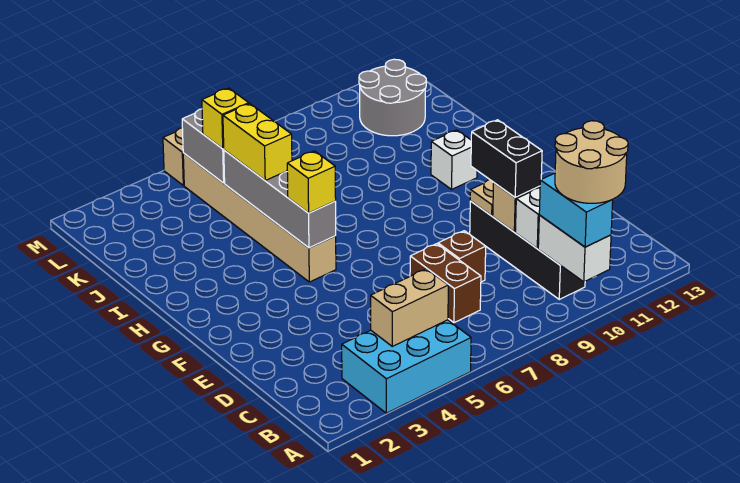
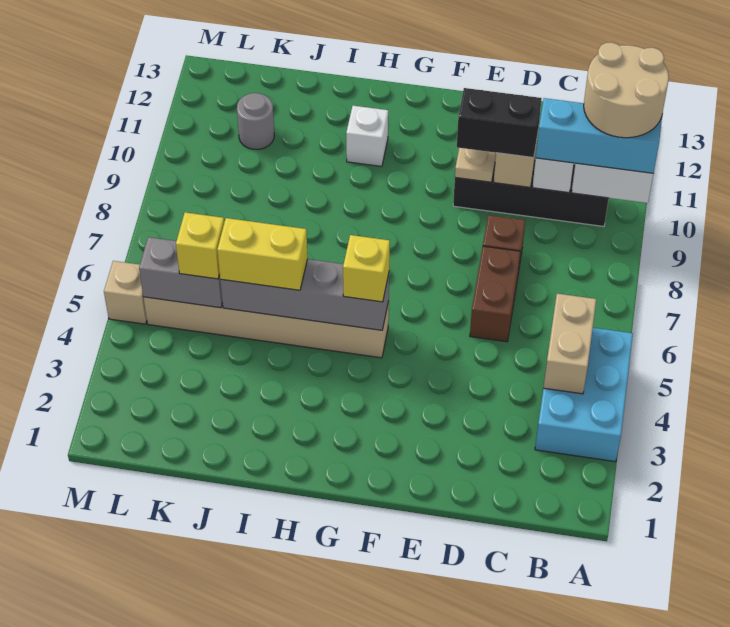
cyan brick A10:B10 level 3 -> cyan brick A10:C10 level 3
brown brick C7:D7 level 1 -> brown brick D6:D7 level 1
grey round brick K11:L12 level 1 -> grey round brick K11 level 1

